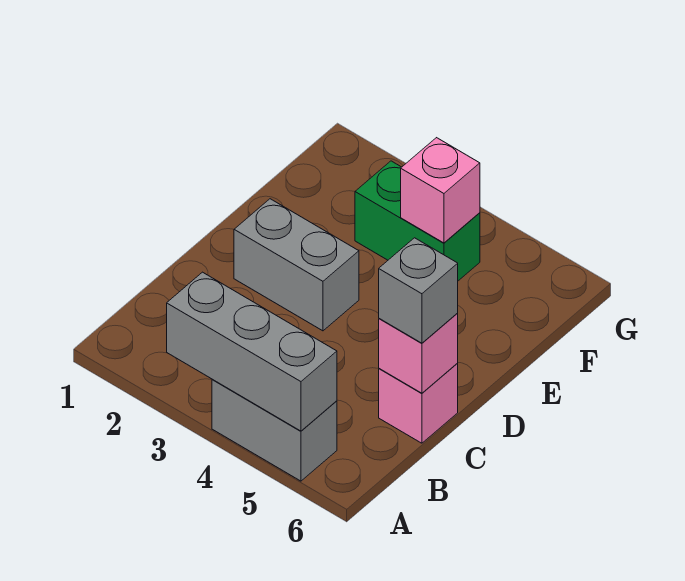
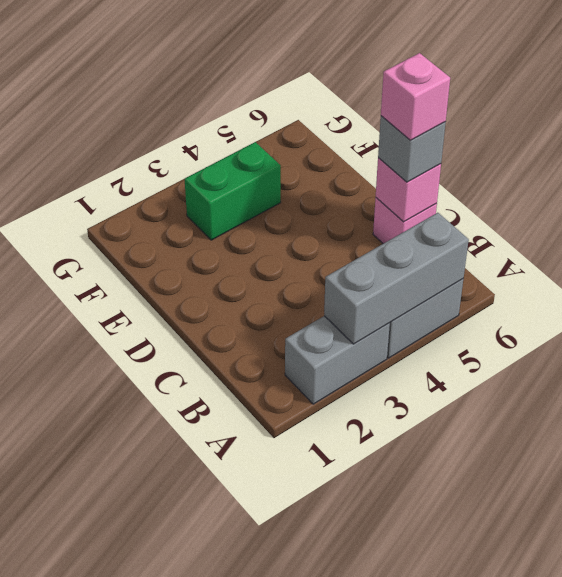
grey brick D2:D3 level 1 -> grey brick A2:A3 level 1
pink brick F4 level 2 -> pink brick C6 level 4

